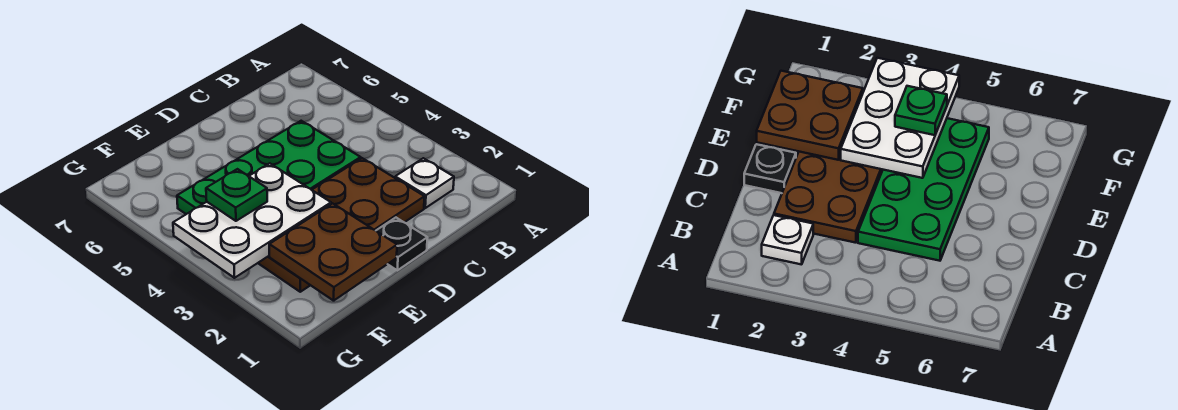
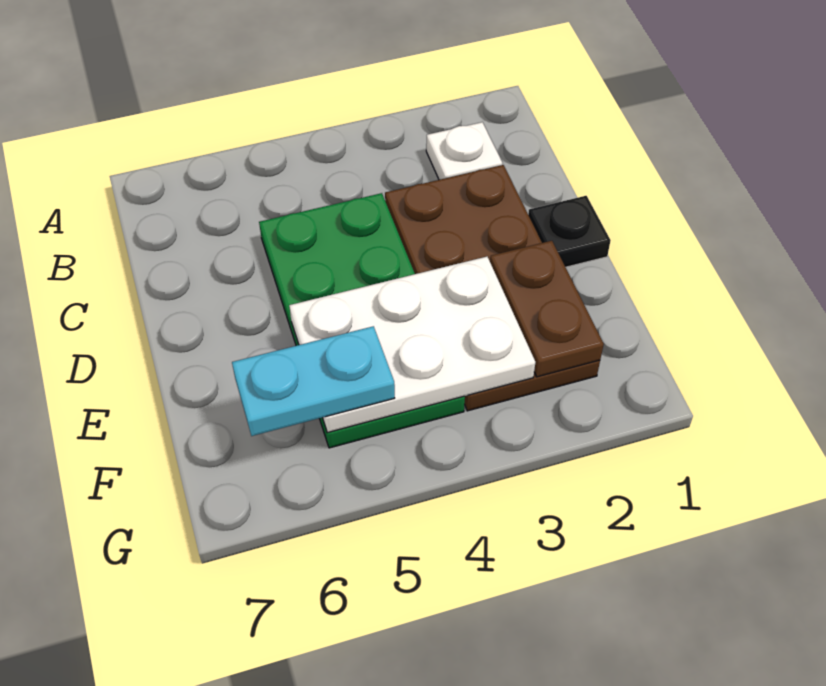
brown plate E1:F2 level 2 -> brown plate E2:F2 level 2
white plate E3:G4 level 2 -> white plate E3:F5 level 2
green plate F4 level 3 -> none
none -> cyan plate F5:F6 level 3

